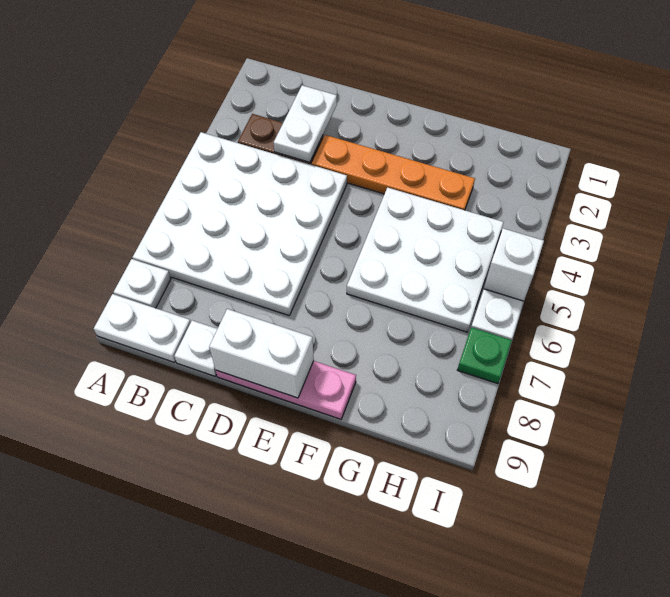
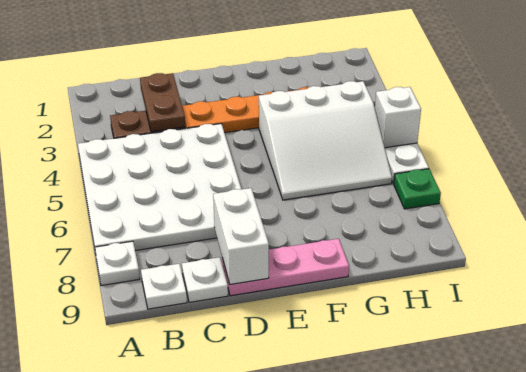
white plate A9:B9 level 1 -> white plate B9 level 1
white plate C2:C3 level 2 -> brown plate C2:C3 level 2
white brick D9:E9 level 2 -> white brick D8:D9 level 2
white plate F4:H6 level 1 -> white slope F4:H6 level 1 top 4

